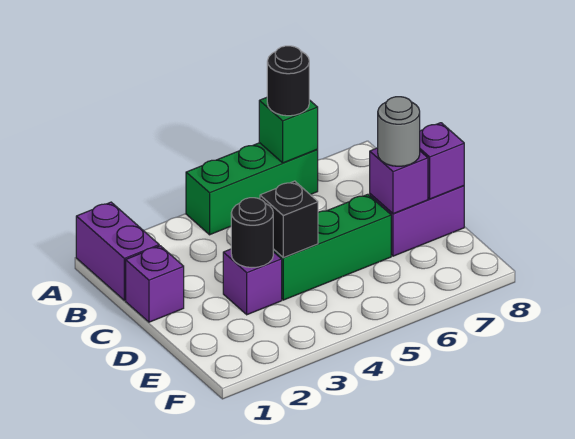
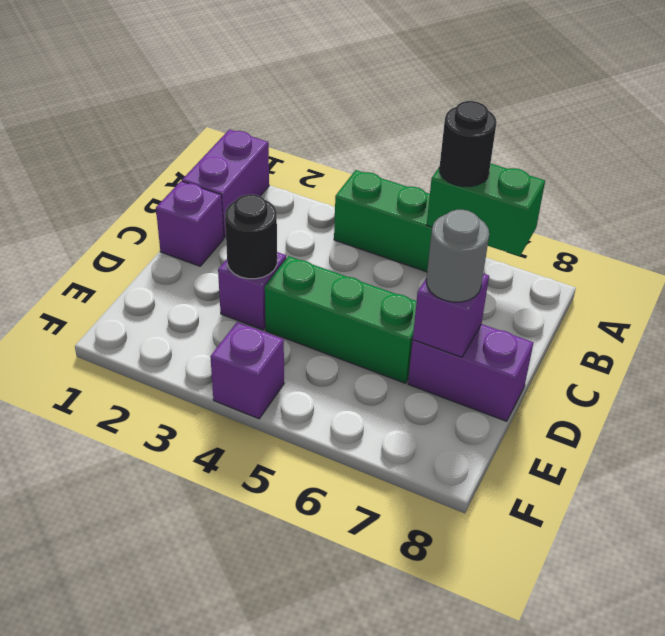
green brick A6 level 2 -> green brick A6:A7 level 2
black brick D4 level 2 -> none
purple brick D8 level 2 -> purple brick F4 level 1

